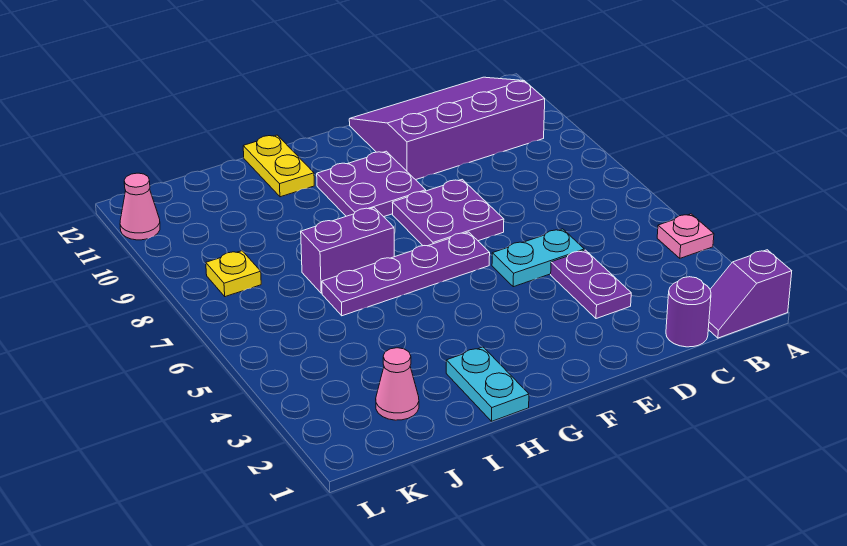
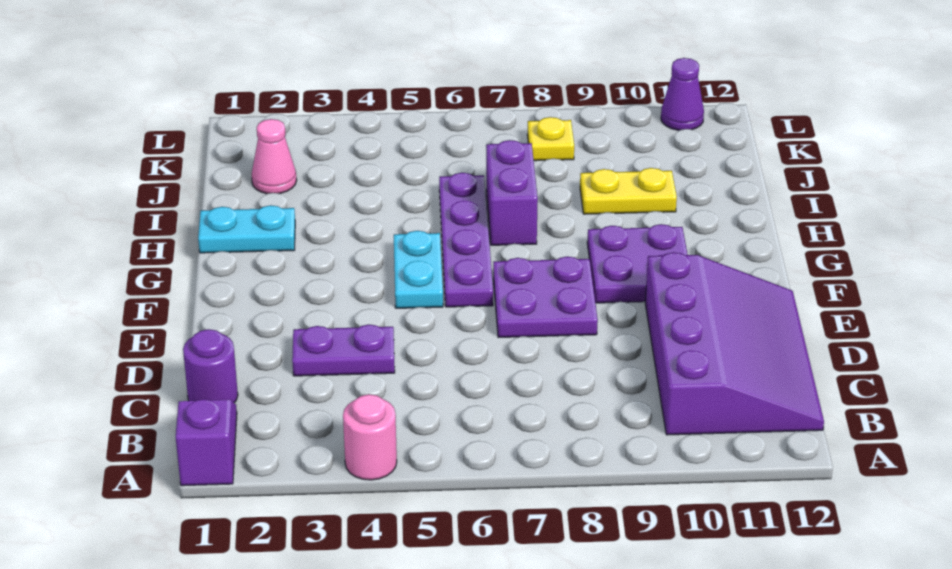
pink plate A4 level 1 -> pink round brick A4 level 1
cyan plate D5:E5 level 1 -> cyan plate F5:G5 level 1
yellow plate H11:H12 level 1 -> yellow plate I9:I10 level 1
pink cone L11 level 1 -> purple cone L11 level 1

